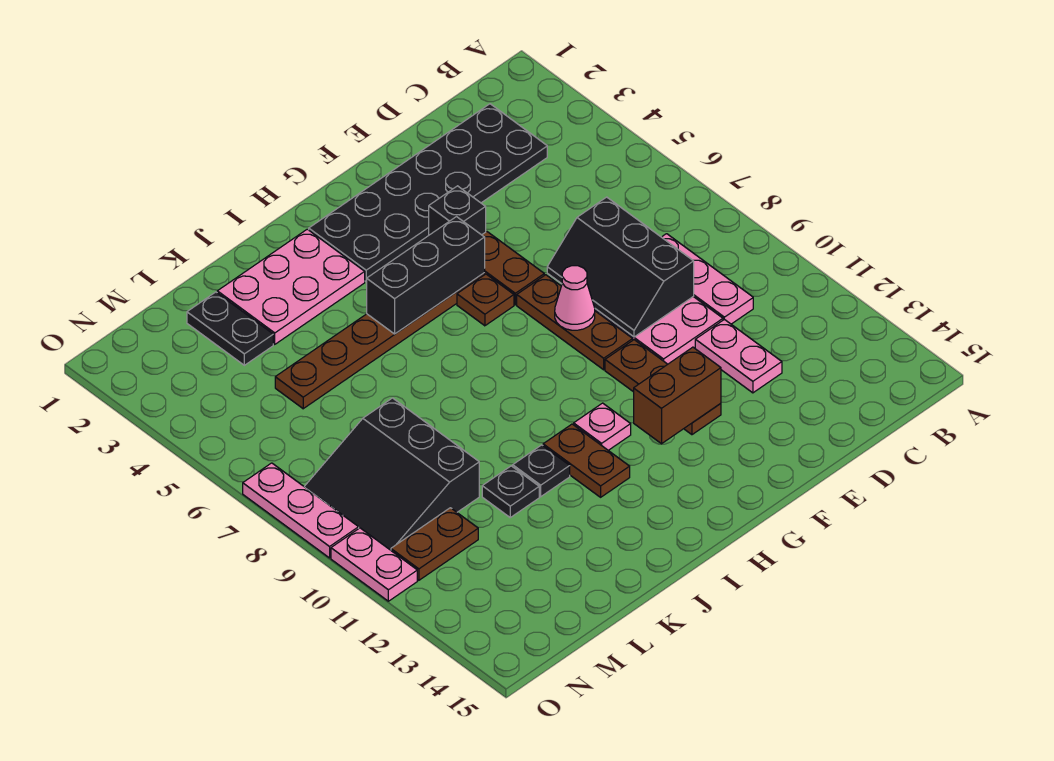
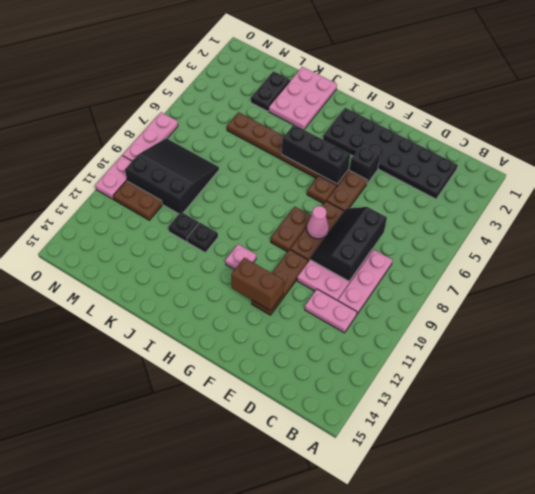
pink plate D11:D12 level 1 -> pink plate C11:D11 level 1
pink plate I2:K3 level 1 -> pink plate J1:K3 level 1
brown plate I11:I12 level 1 -> brown plate G8:G9 level 1
black slope L8:N10 level 1 top L -> black slope L8:N10 level 1 top 10

